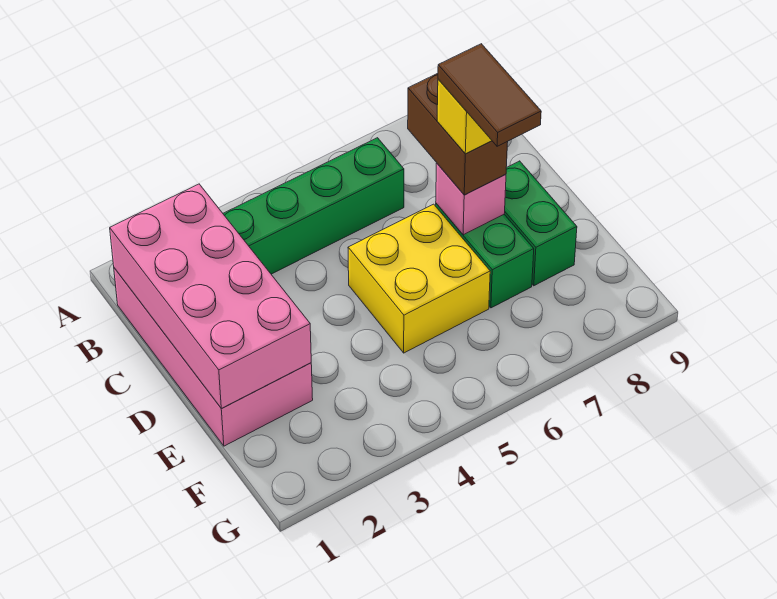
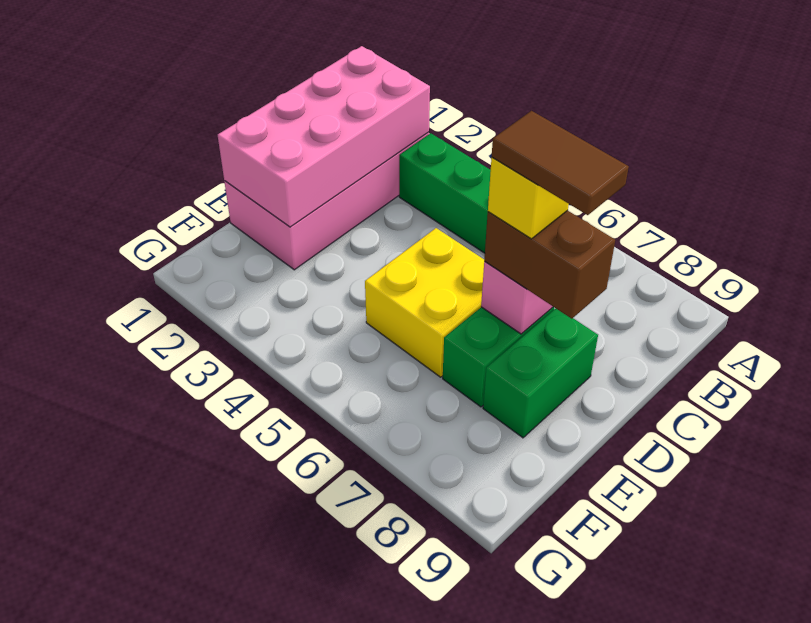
brown brick C7:D7 level 3 -> brown brick D7:D8 level 3
brown tile D7:E7 level 5 -> brown tile D7:D8 level 5

